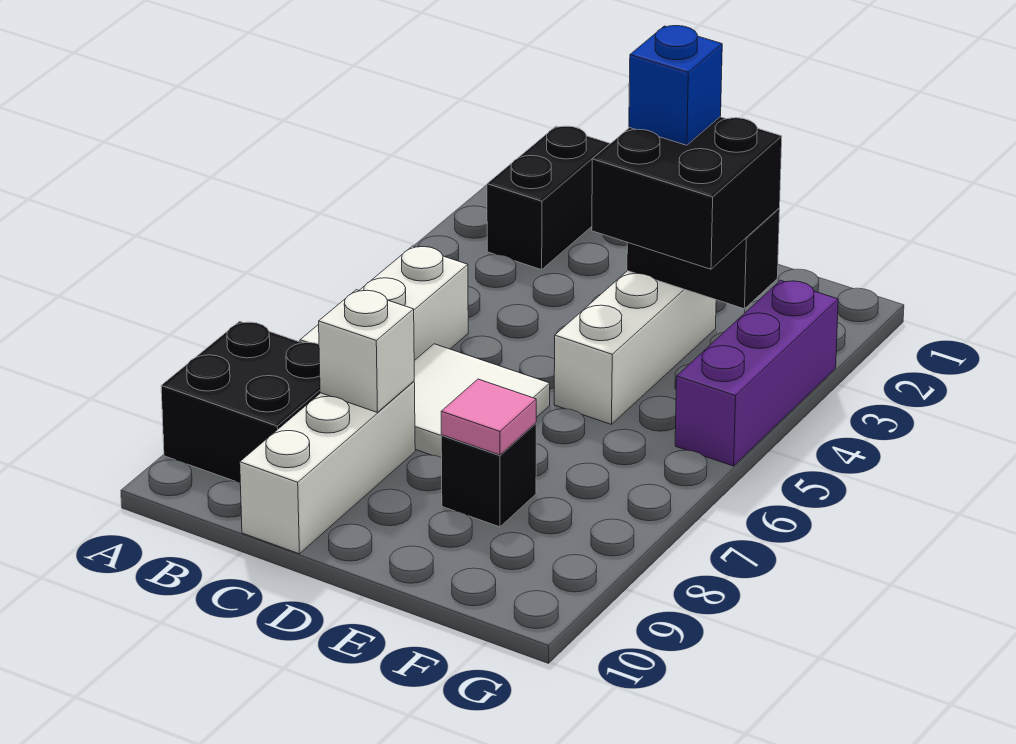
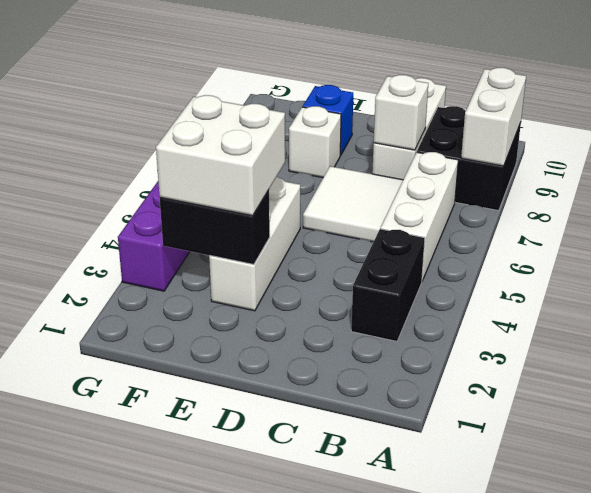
none -> white brick A8:A9 level 2
black brick B1:B2 level 1 -> black brick B3:B4 level 1
black brick E3:F4 level 3 -> white brick E3:F4 level 3
blue brick E3 level 4 -> blue brick E9 level 1
black brick E8 level 1 -> white brick E8 level 1
pink tile E8 level 2 -> none

